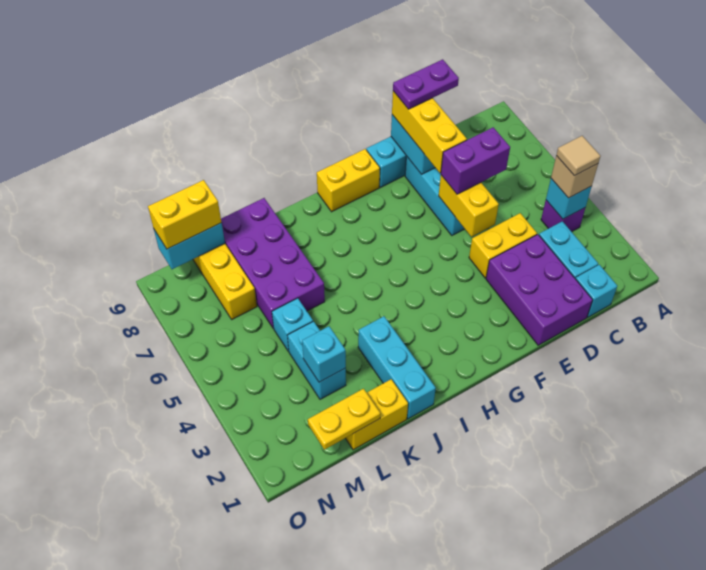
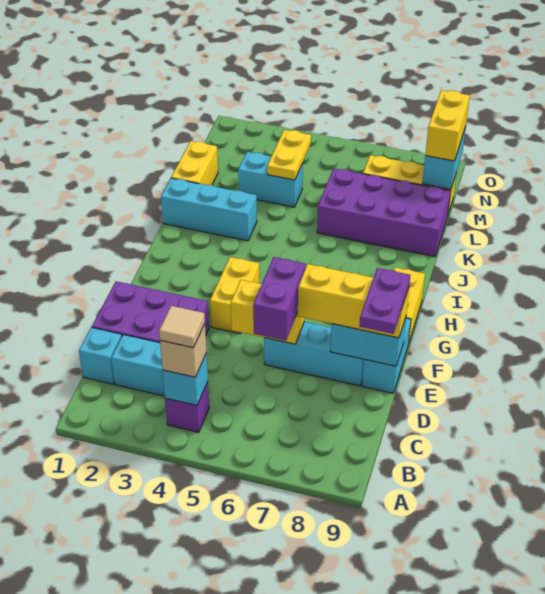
yellow brick D4:E4 level 1 -> yellow brick F4:G4 level 1
yellow plate L1:M1 level 2 -> yellow plate L4:M4 level 2
cyan brick L3 level 2 -> none
cyan brick L5 level 1 -> none

